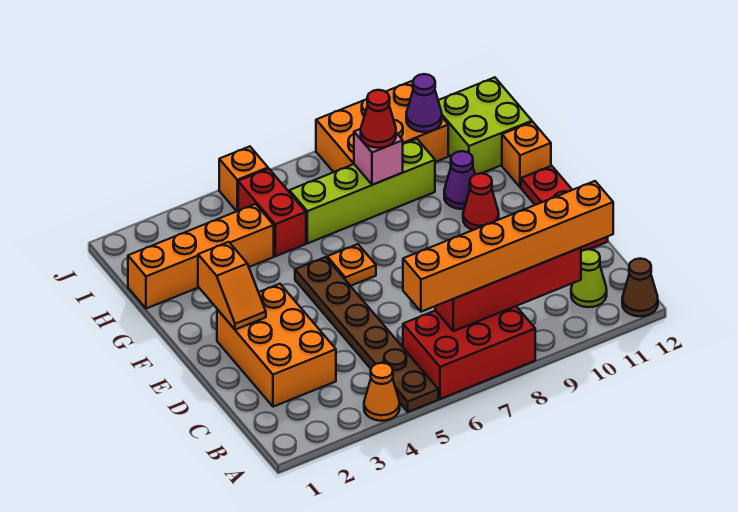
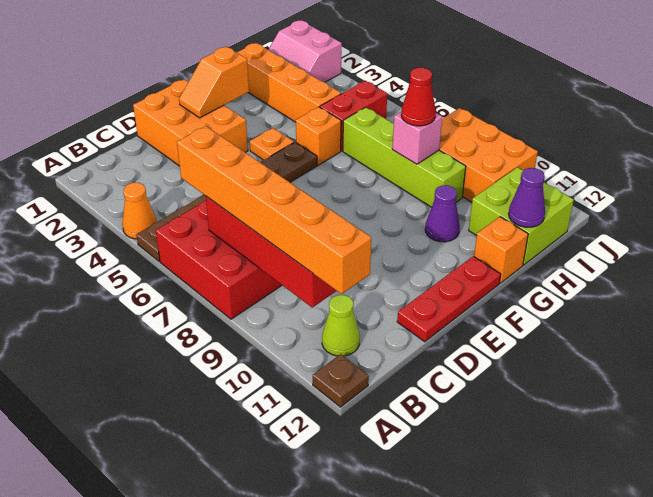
brown cone A12 level 1 -> brown plate A12 level 1
orange brick C2:E3 level 1 -> orange brick D1:E3 level 1
orange plate F6 level 1 -> orange plate F4 level 1
red cone F10 level 1 -> none
none -> pink slope I1:J2 level 1 top J
purple cone I10 level 2 -> purple cone H12 level 2
orange brick J5 level 1 -> orange brick G5 level 1

